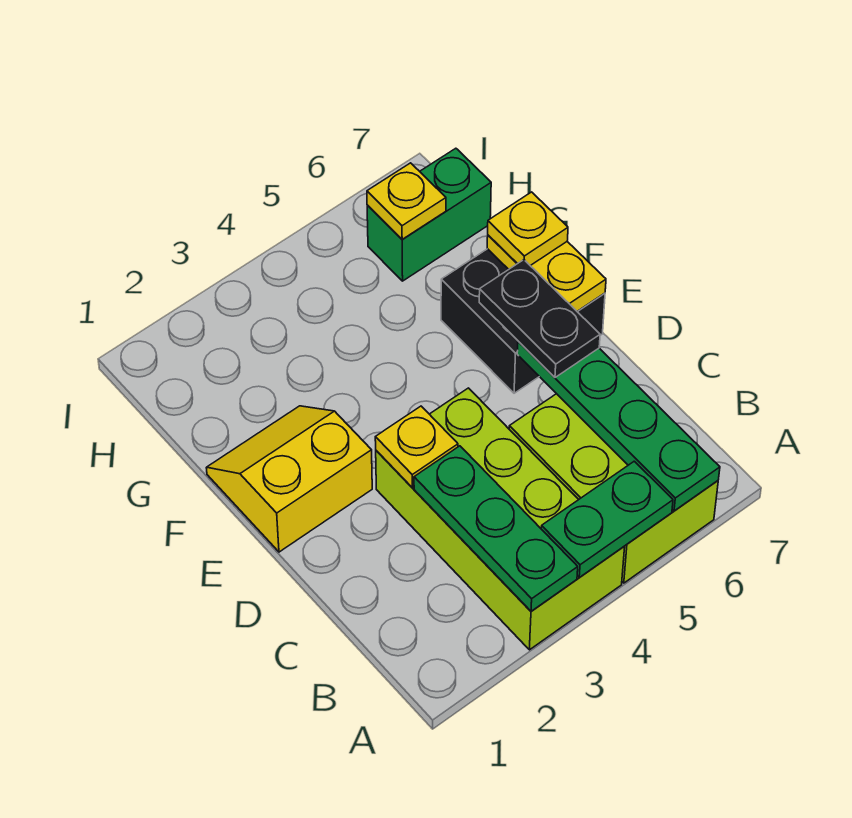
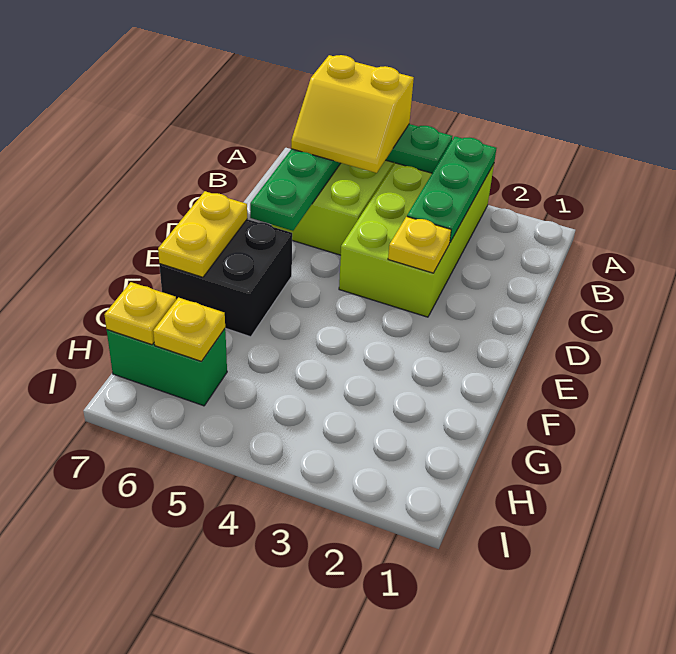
black plate D6:E6 level 3 -> none
yellow slope E1:F2 level 1 top E -> yellow slope A5:B6 level 3 top A
yellow plate F7 level 3 -> yellow plate H7 level 2

